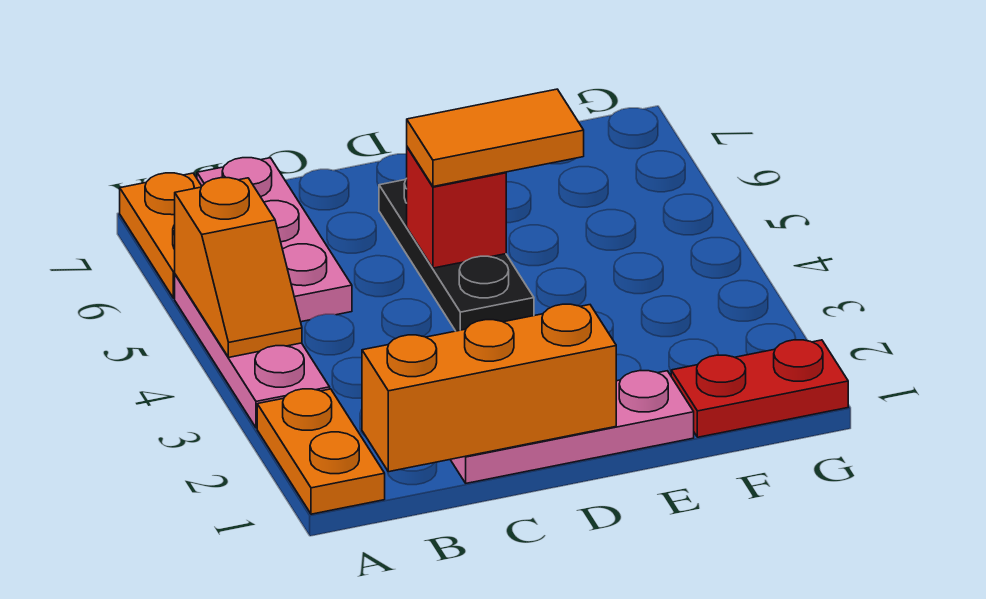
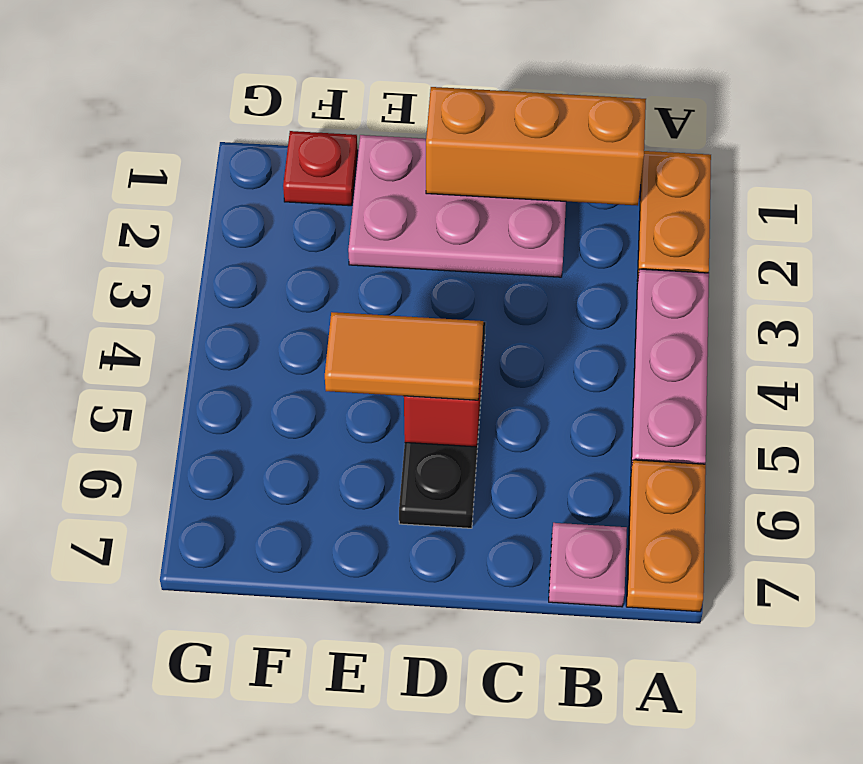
orange slope A4:A5 level 2 top 5 -> none
pink plate B5:B7 level 1 -> pink plate B7 level 1
pink plate C1:E1 level 1 -> pink plate C1:E2 level 1
red plate F1:G1 level 1 -> red plate F1 level 1

